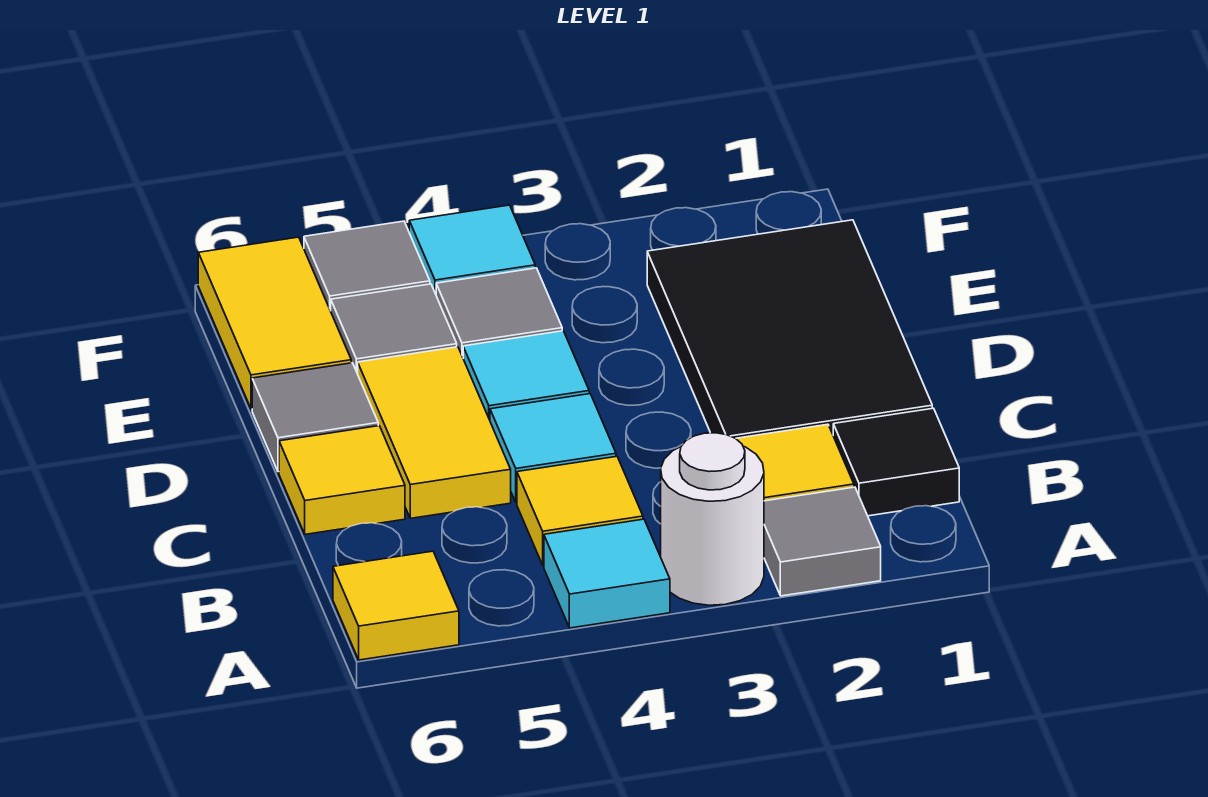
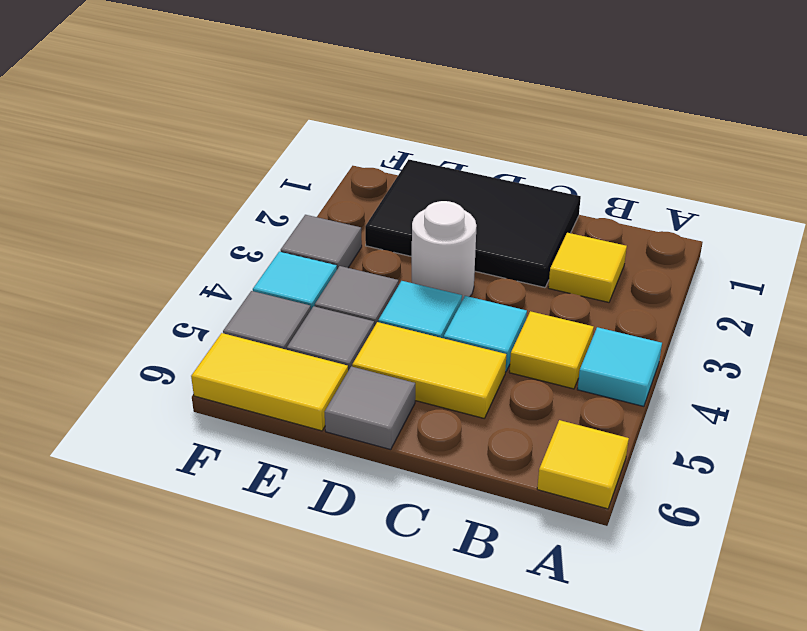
grey tile A2 level 1 -> grey tile F3 level 1
white round brick A3 level 1 -> white round brick D3 level 1
black tile B1 level 1 -> none
yellow tile C6 level 1 -> none

